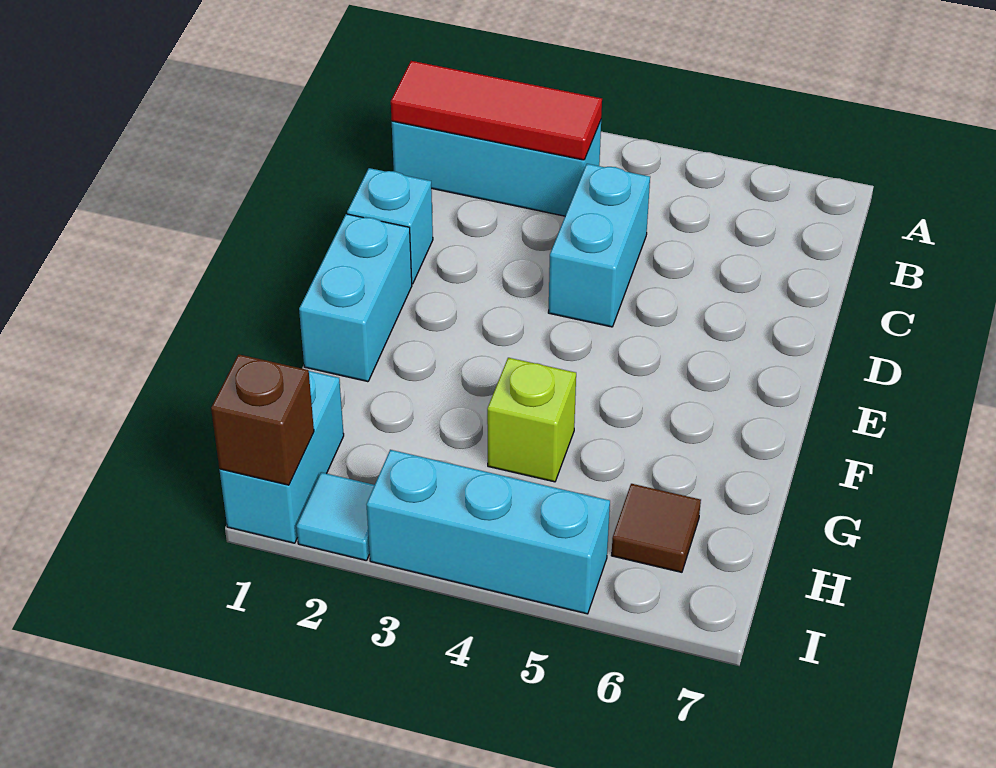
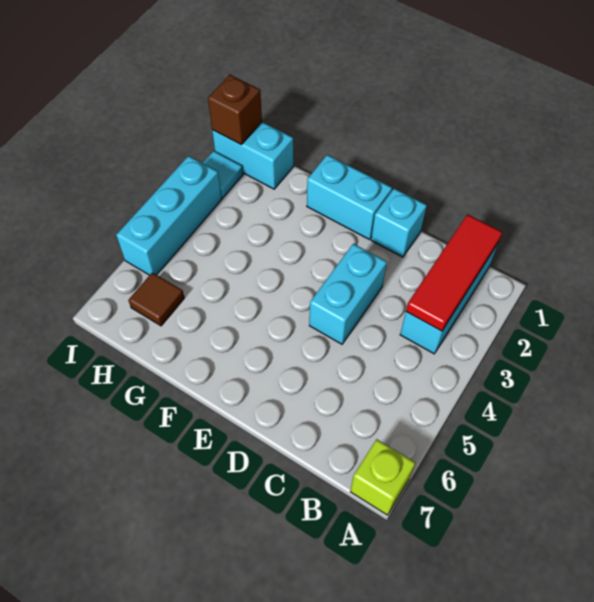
cyan brick C4:D4 level 1 -> cyan brick D3:D4 level 1
lime brick G4 level 1 -> lime brick A7 level 1

